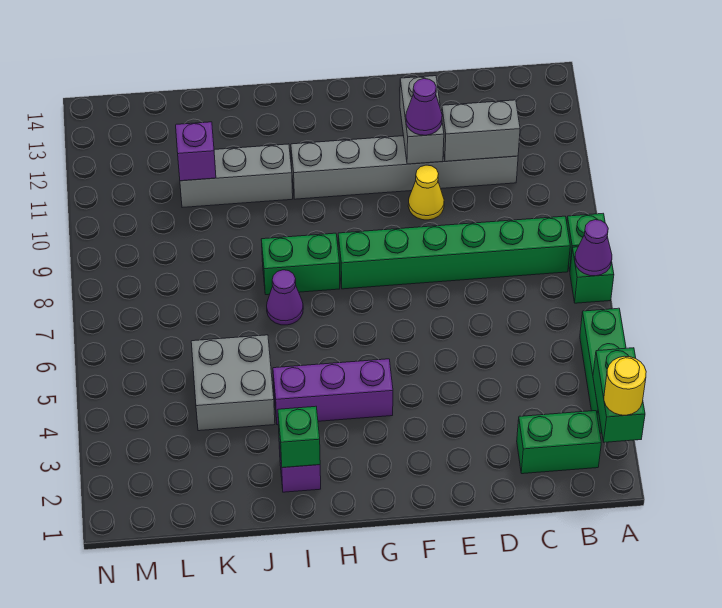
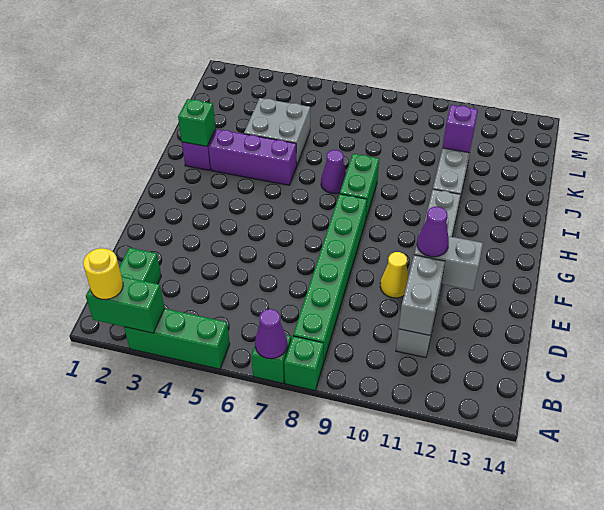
purple brick G4:I4 level 1 -> purple brick I3:I5 level 1

